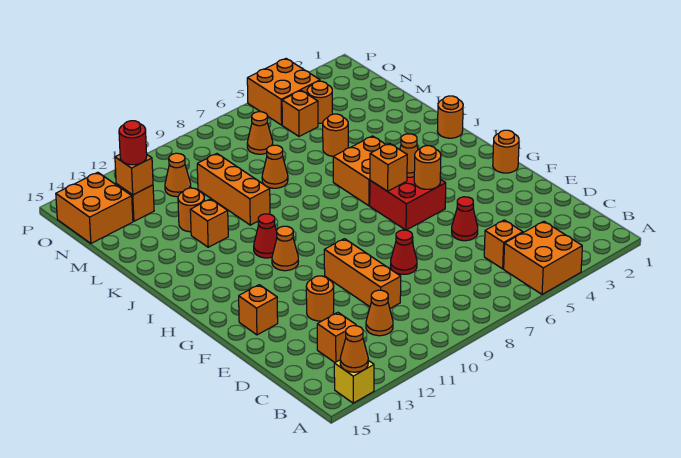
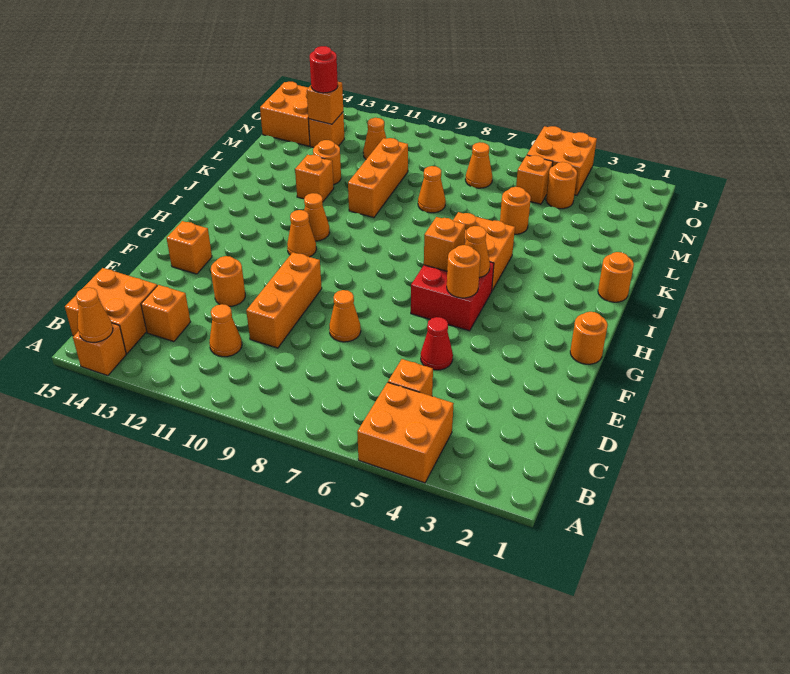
yellow brick A14 level 1 -> orange brick A14 level 1
none -> orange brick B14:C15 level 1
red cone E8 level 1 -> orange cone E8 level 1
red cone I11 level 1 -> orange cone I11 level 1

